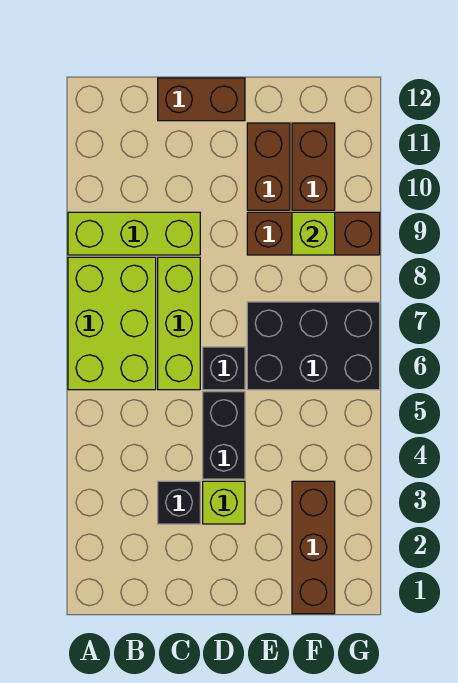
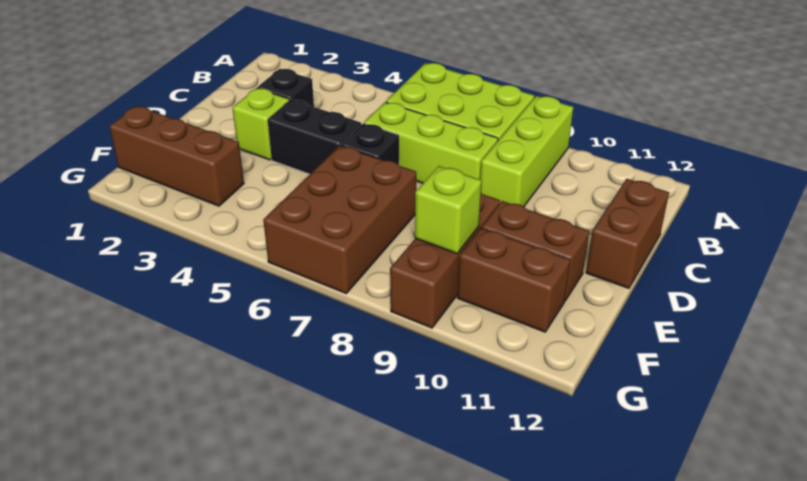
black brick E6:G7 level 1 -> brown brick E6:G7 level 1

